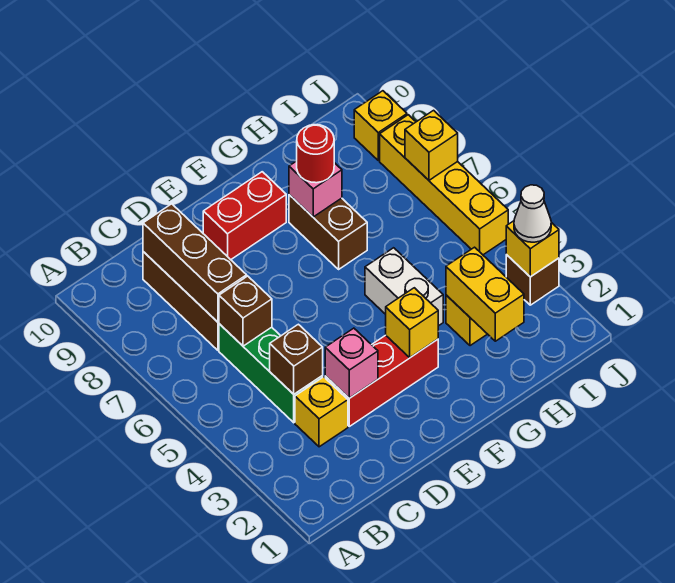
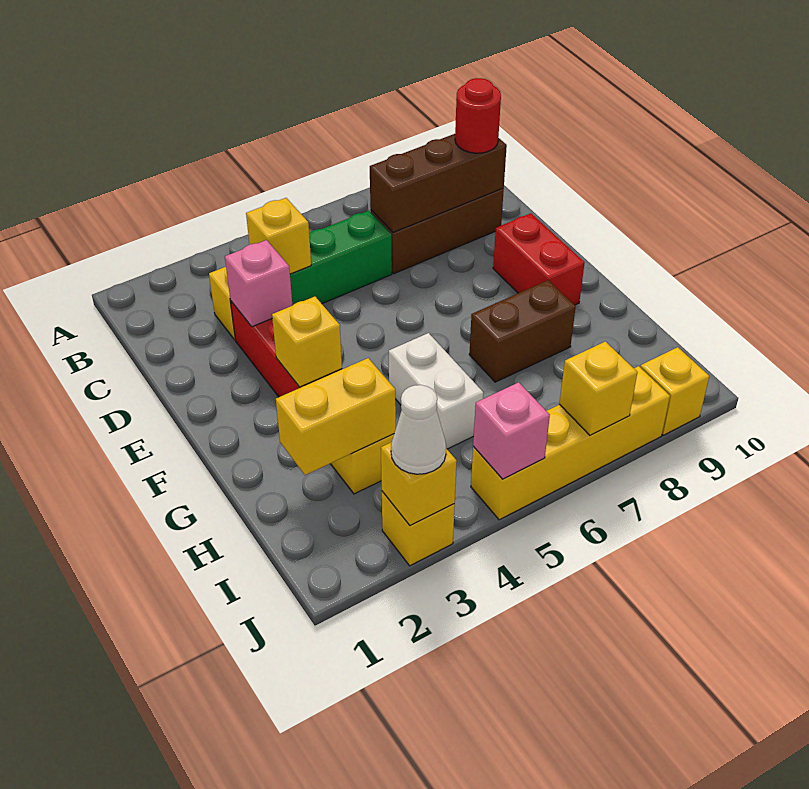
brown brick C4 level 2 -> yellow brick C4 level 2
brown brick C6 level 2 -> none
white brick G4:G5 level 1 -> white brick G5:H5 level 1
pink brick G8 level 2 -> pink brick J5 level 2
red round brick G8 level 3 -> red round brick C9 level 3
brown brick J3 level 1 -> yellow brick J3 level 1

